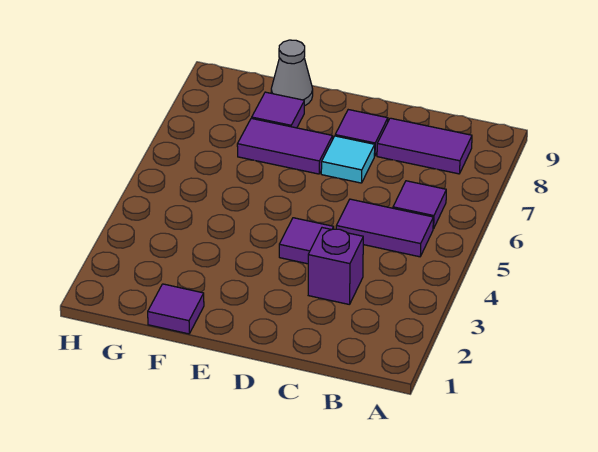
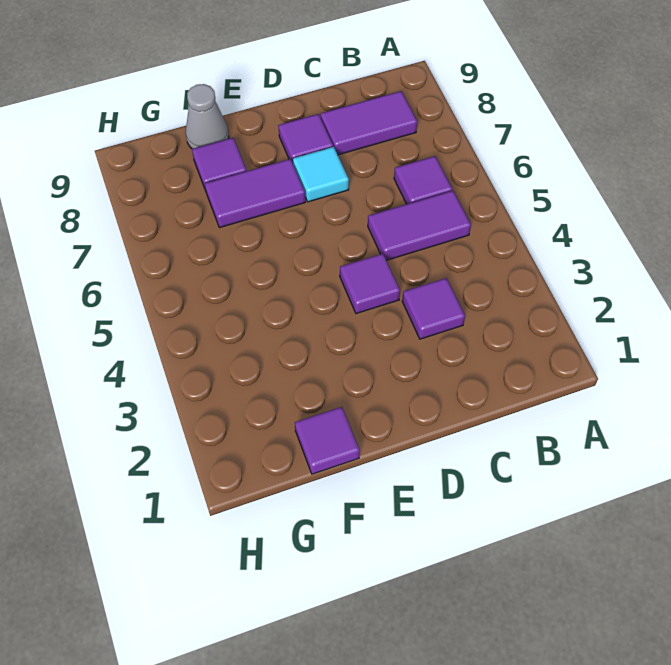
purple brick C3 level 1 -> purple tile C3 level 1

